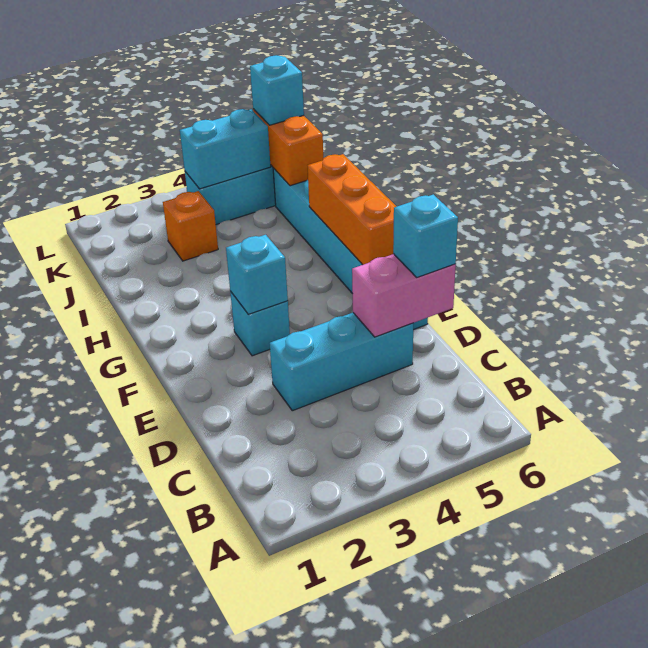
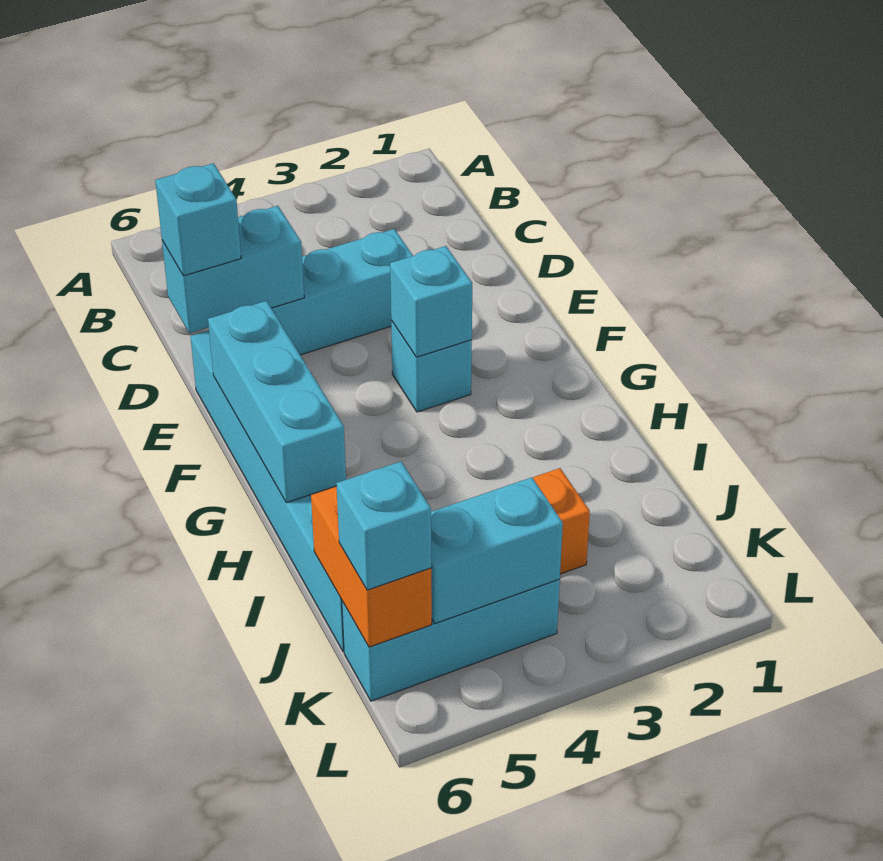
pink brick D5:D6 level 2 -> cyan brick D5:D6 level 2
orange brick F6:H6 level 2 -> cyan brick F6:H6 level 2

